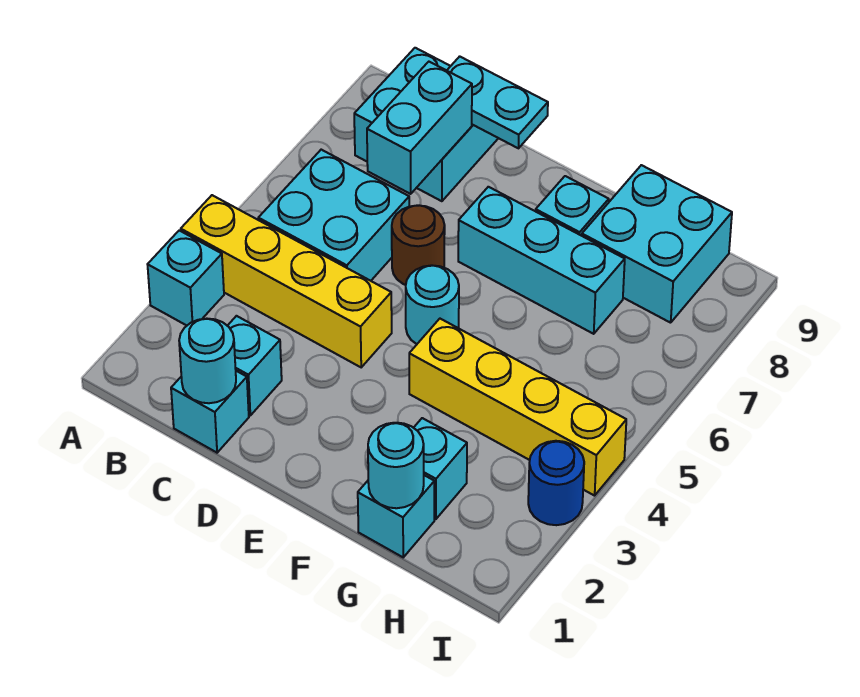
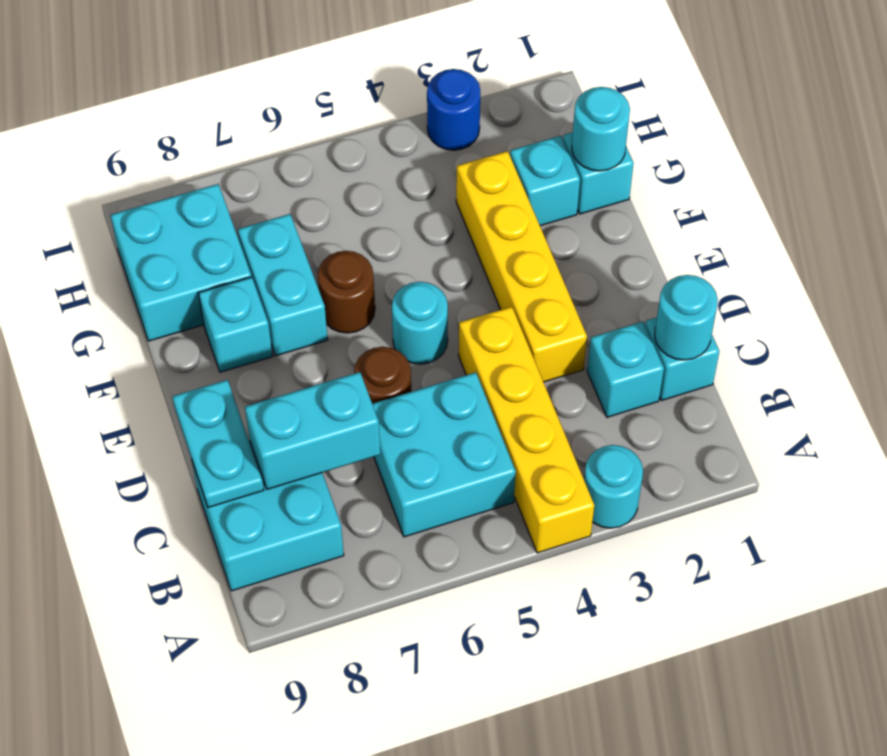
cyan brick A3 level 1 -> cyan round brick A3 level 1
cyan brick E7:G7 level 1 -> cyan brick F7:G7 level 1
yellow brick F4:I4 level 1 -> yellow brick D3:G3 level 1
none -> brown round brick F6 level 1

